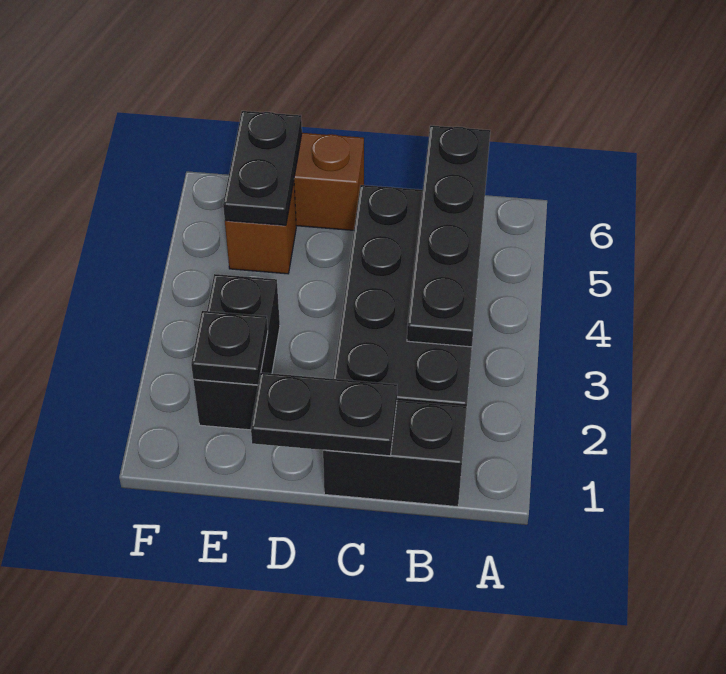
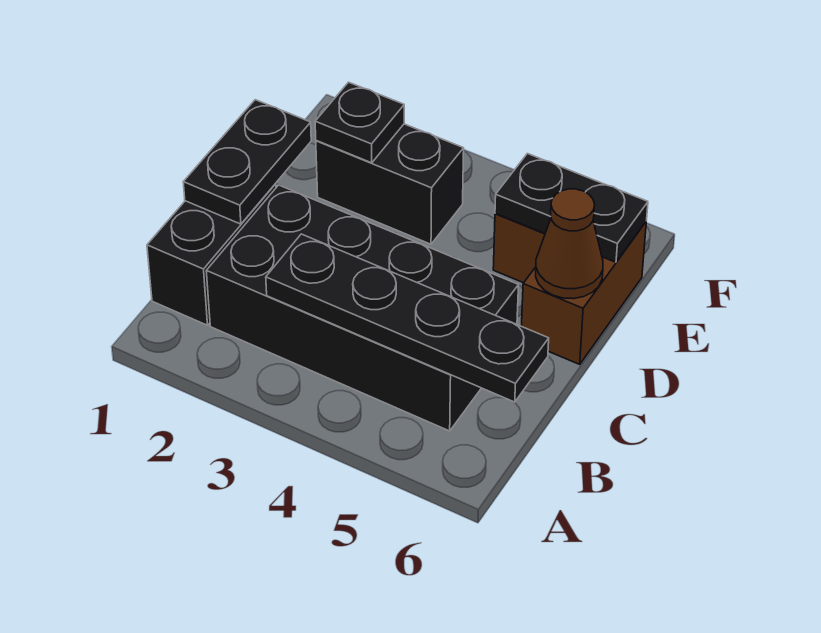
none -> brown cone D6 level 2

